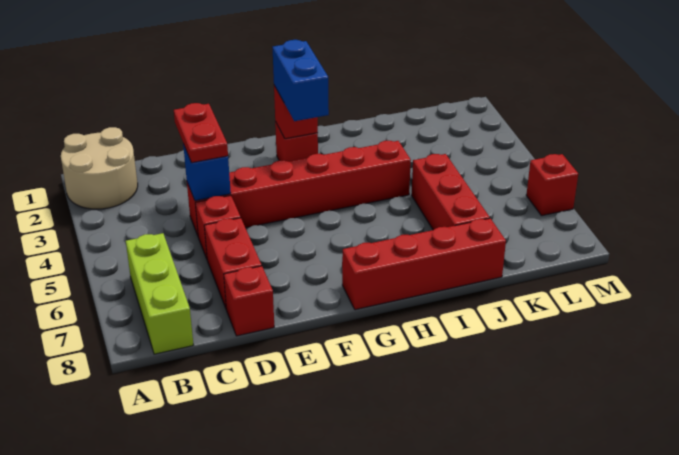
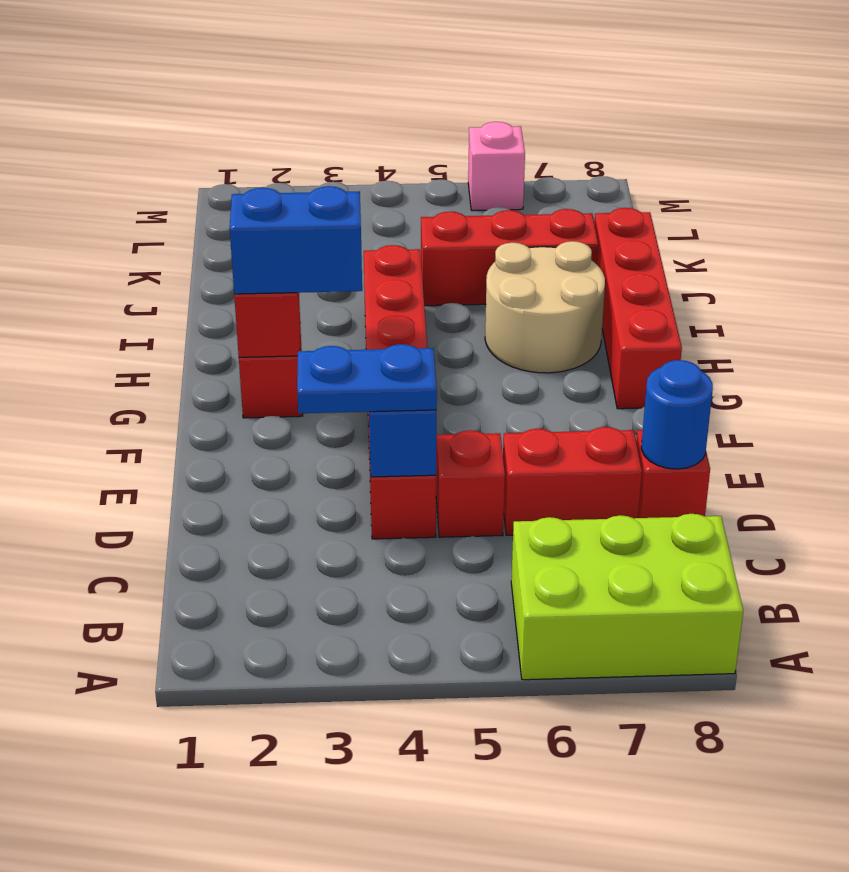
tan round brick A1:B2 level 1 -> tan round brick H6:I7 level 1
lime brick B6:B8 level 1 -> lime brick A6:B8 level 1
red plate D3:D4 level 3 -> blue plate D3:D4 level 3
none -> blue round brick D8 level 2
red brick M6 level 1 -> pink brick M6 level 1

